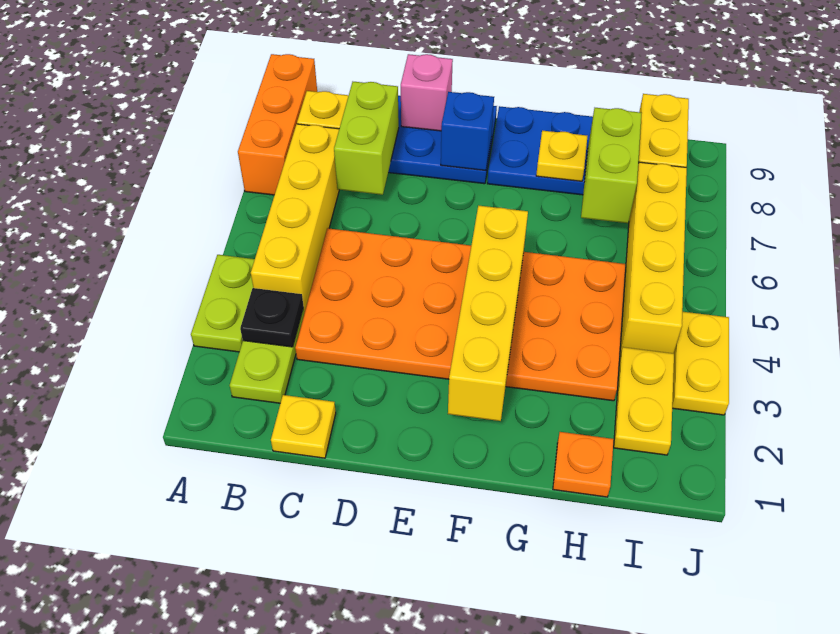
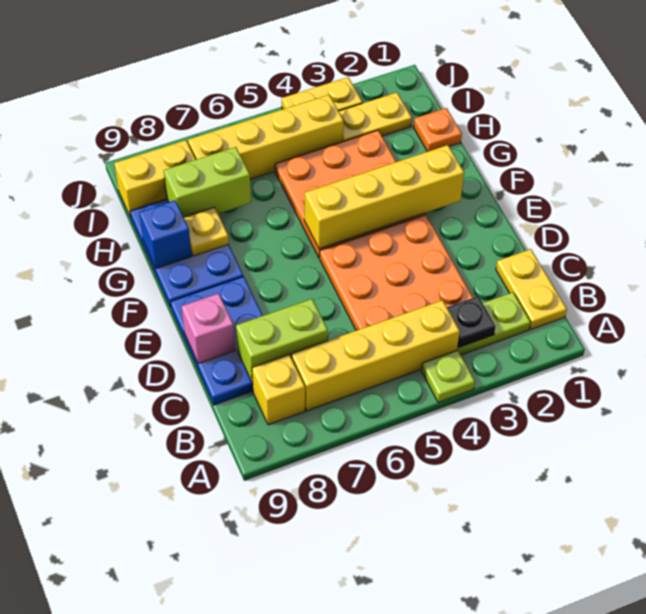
lime plate A3:A4 level 1 -> lime plate A4 level 1
orange brick A7:A9 level 1 -> none
yellow plate C1 level 1 -> yellow plate B1:C1 level 1
blue brick E8 level 2 -> blue brick G9 level 2

